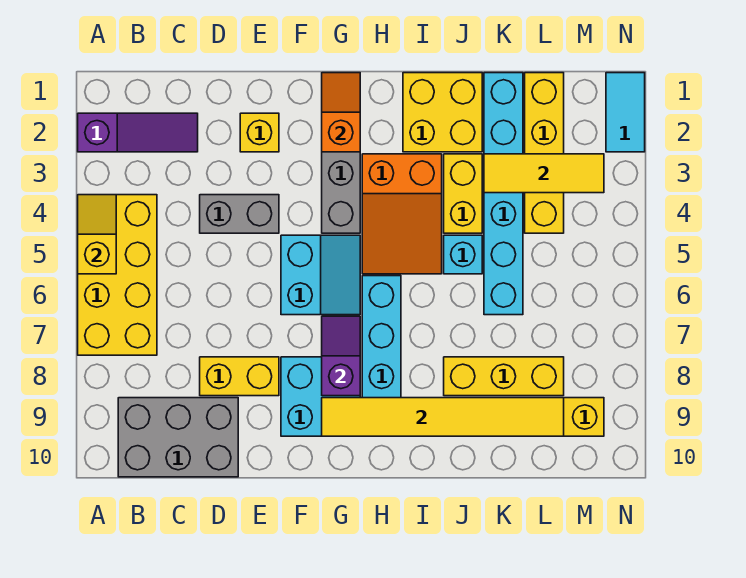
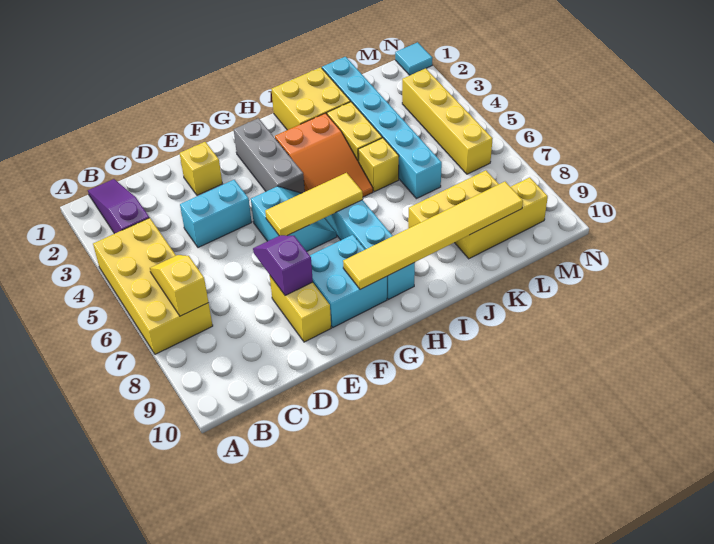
purple slope A2:C2 level 1 top A -> purple slope B1:B3 level 1 top 3
yellow slope A4:A5 level 2 top 5 -> yellow slope B6:B7 level 2 top 7
grey brick B9:D10 level 1 -> none
grey brick D4:E4 level 1 -> cyan brick D4:E4 level 1
yellow brick D8:E8 level 1 -> yellow brick E8:E9 level 1
orange slope G1:G2 level 2 top 2 -> none
purple slope G7:G8 level 2 top 8 -> purple slope E7:E8 level 2 top 8
cyan brick J5 level 1 -> yellow brick J5 level 1
yellow tile K3:M3 level 2 -> yellow tile F6:H6 level 2
yellow brick L1:L4 level 1 -> yellow brick M3:M6 level 1
cyan tile N1:N2 level 1 -> cyan tile N1 level 1

